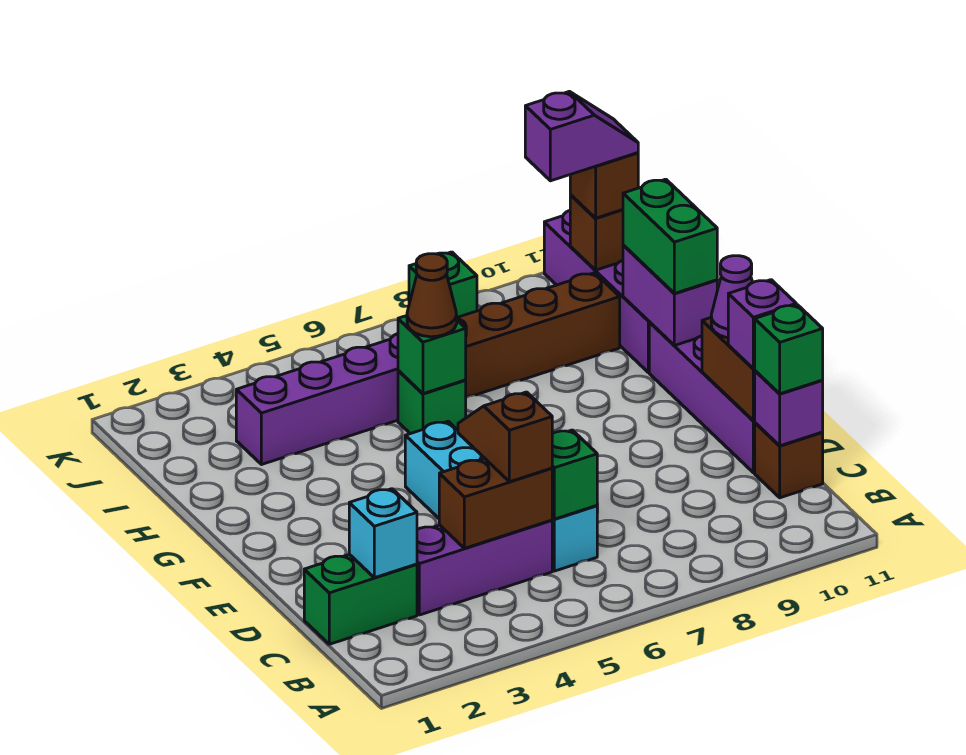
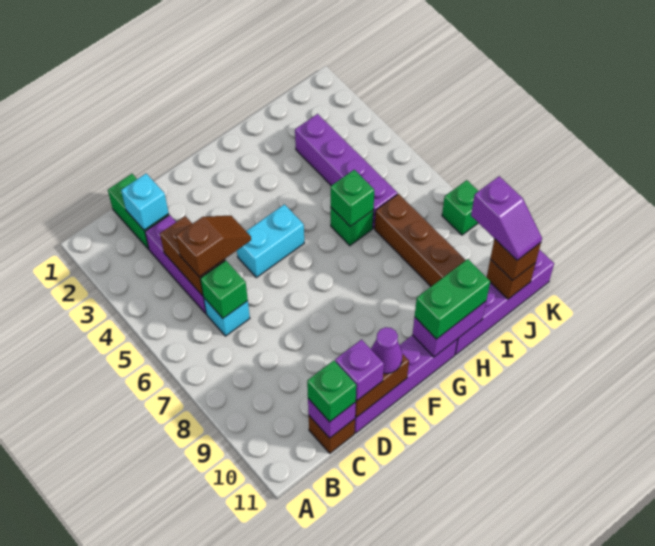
brown cone H6 level 3 -> none

